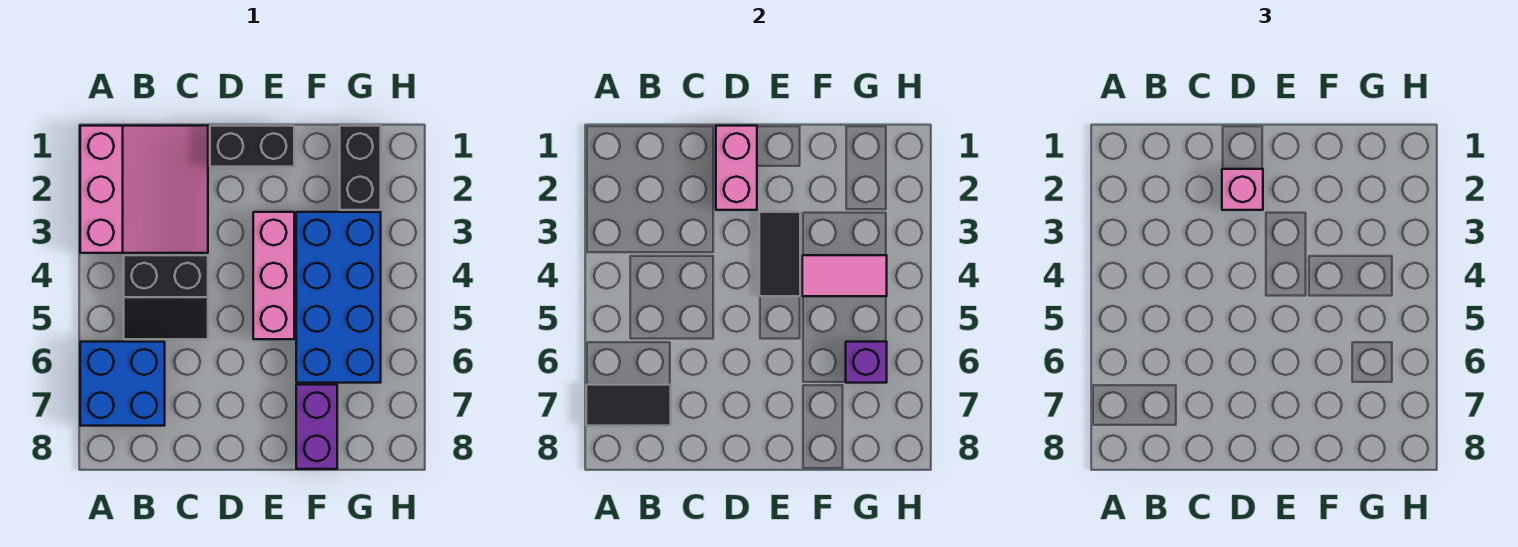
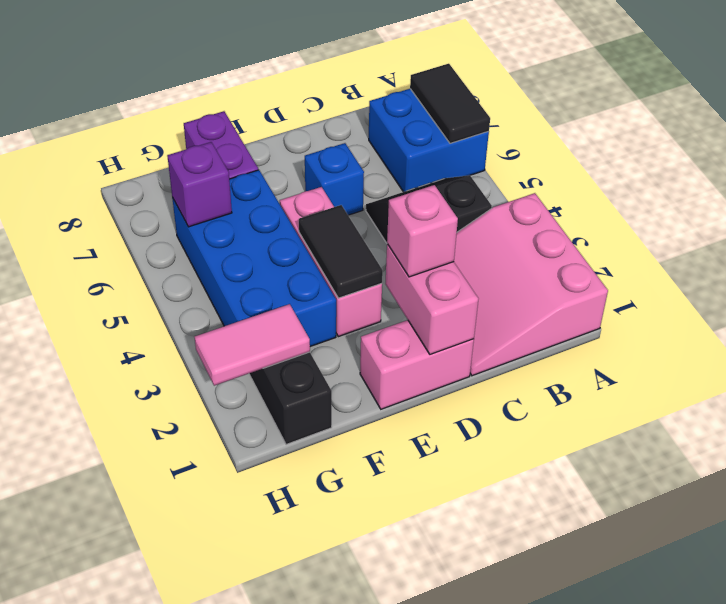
black tile A7:B7 level 2 -> black tile A6:A7 level 2
black brick D1:E1 level 1 -> pink brick D1:E1 level 1
none -> blue brick D6 level 1
pink tile F4:G4 level 2 -> pink tile G2:H2 level 2

